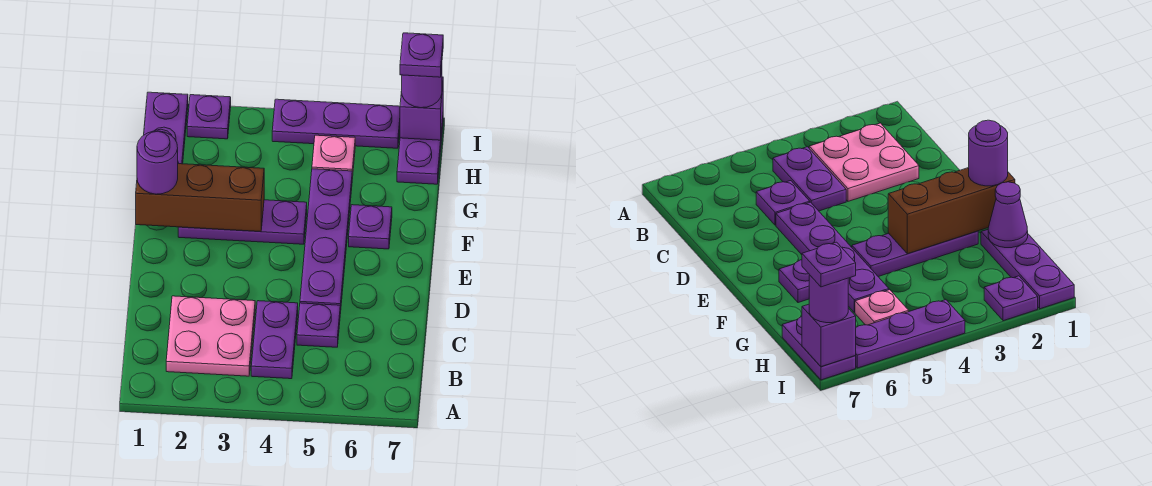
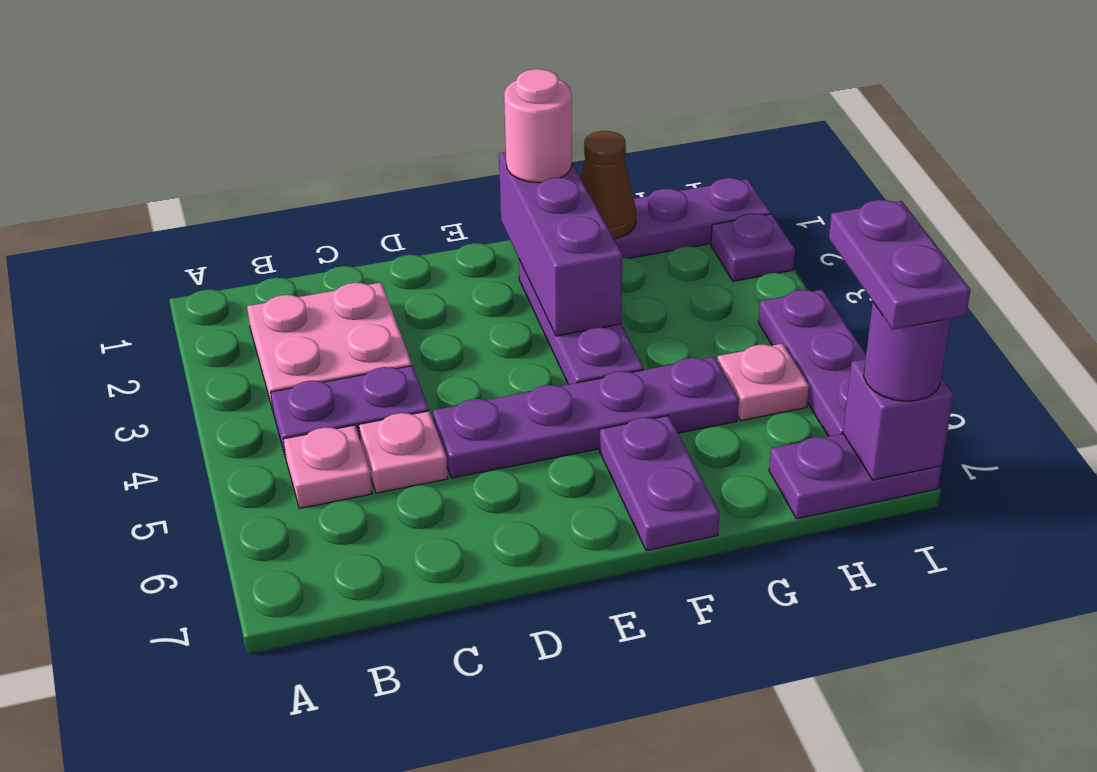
none -> pink plate B5 level 1
purple plate C5 level 1 -> pink plate C5 level 1
brown brick F1:F3 level 2 -> purple brick F1:F3 level 2
purple round brick F1 level 3 -> pink round brick F1 level 3
purple plate F6 level 1 -> purple plate F6:F7 level 1
purple cone G1 level 2 -> brown cone G1 level 2
purple plate I7 level 4 -> purple plate I6:I7 level 4

